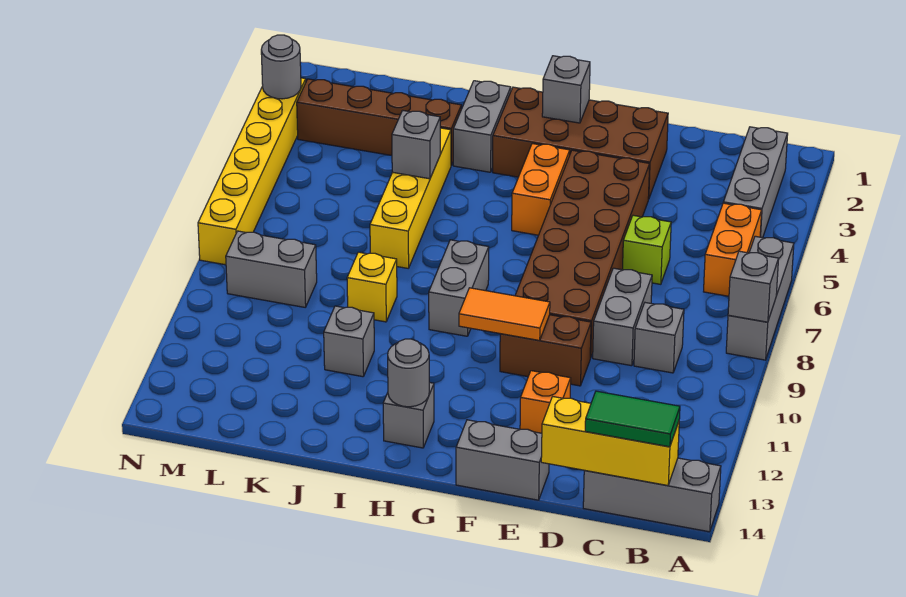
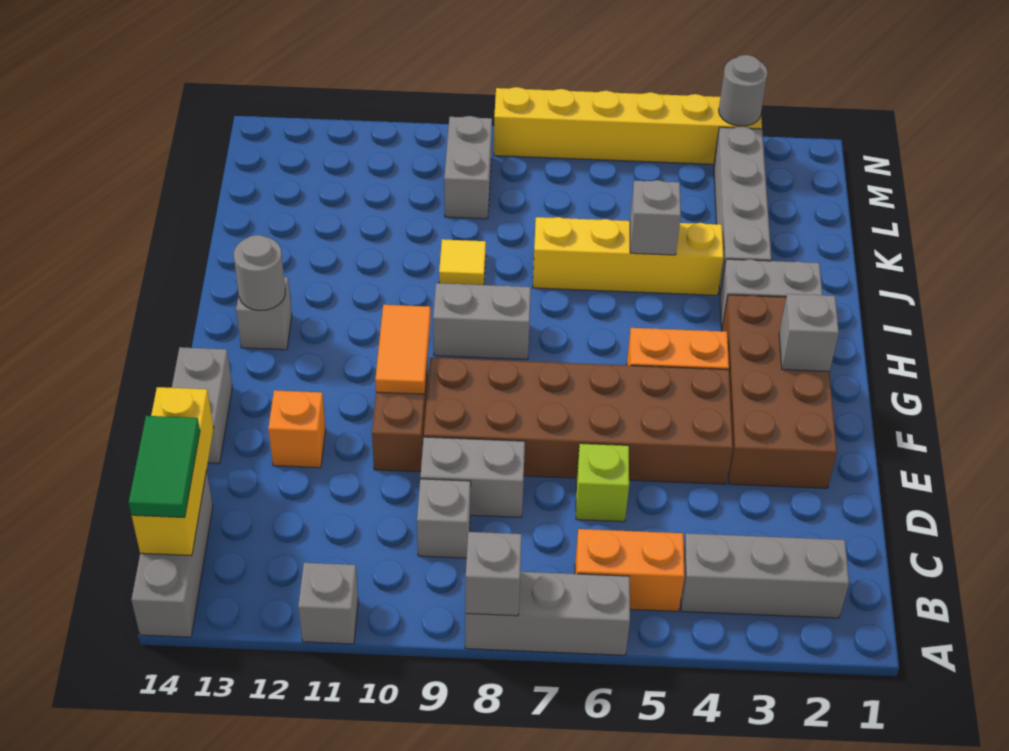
brown brick J3:M3 level 1 -> grey brick J3:M3 level 1
yellow brick J9 level 1 -> yellow tile J9 level 1
grey brick J11 level 1 -> grey brick A11 level 1

